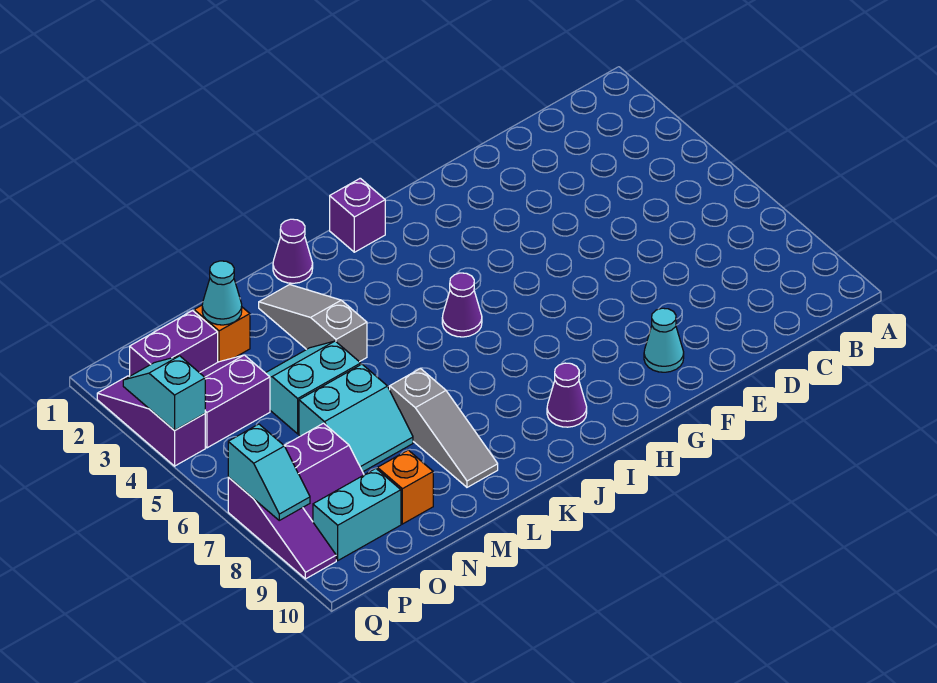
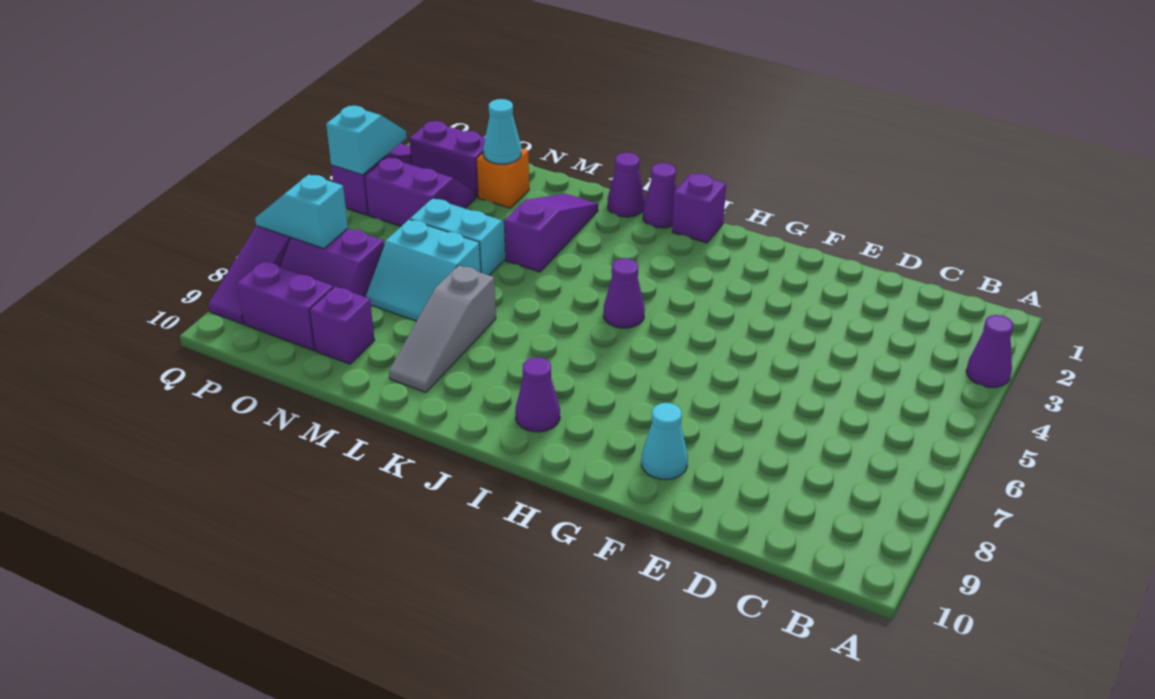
none -> purple cone A3 level 1
none -> purple cone J1 level 1
grey slope L2:L4 level 1 top 4 -> purple slope L2:L4 level 1 top 4
orange brick N9 level 1 -> purple brick N9 level 1
cyan brick O9:P9 level 1 -> purple brick O9:P9 level 1
cyan slope Q7:Q8 level 2 top 7 -> cyan slope P7:Q7 level 2 top P

